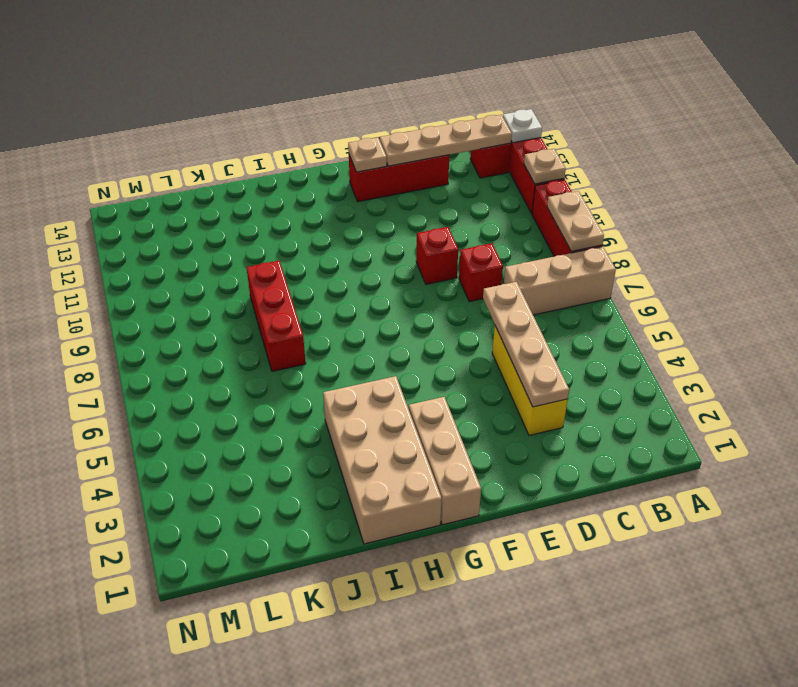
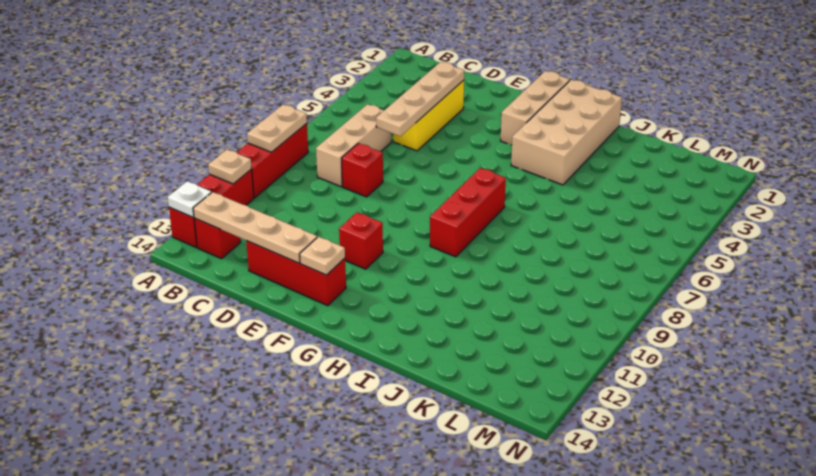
tan brick A7:C7 level 1 -> tan brick C6:C8 level 1
red brick E9 level 1 -> red brick F11 level 1
red brick J7:J9 level 1 -> red brick H7:H9 level 1

